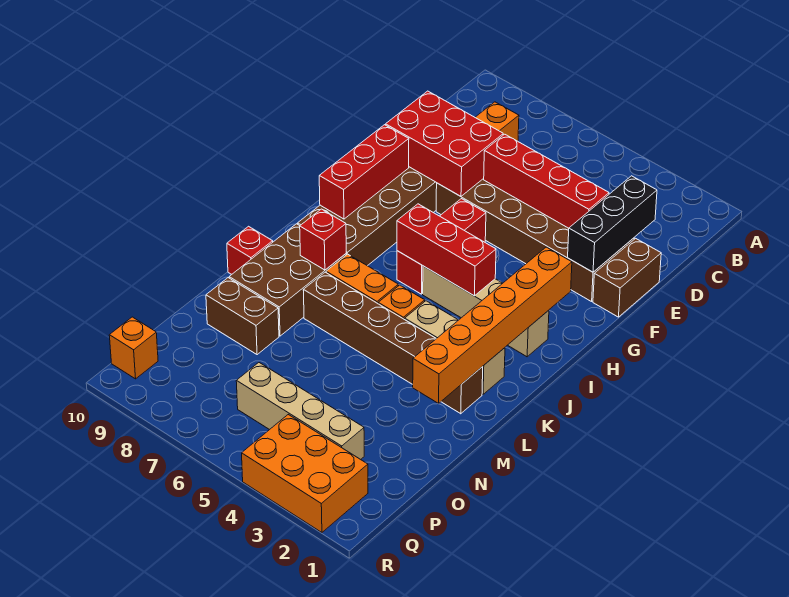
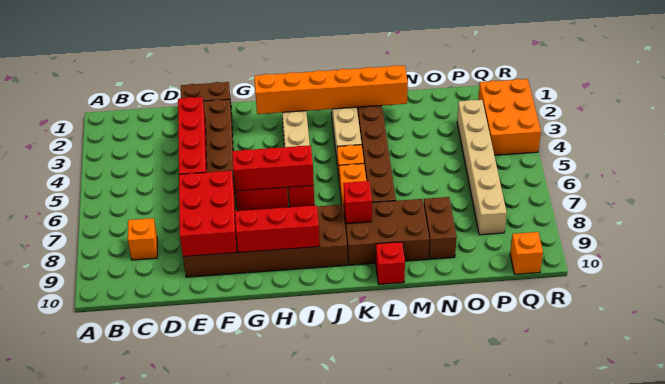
black brick D2:F2 level 2 -> none
red brick I4:I6 level 2 -> red brick G6:I6 level 2
tan brick P3:P6 level 1 -> tan brick P3:P8 level 1

